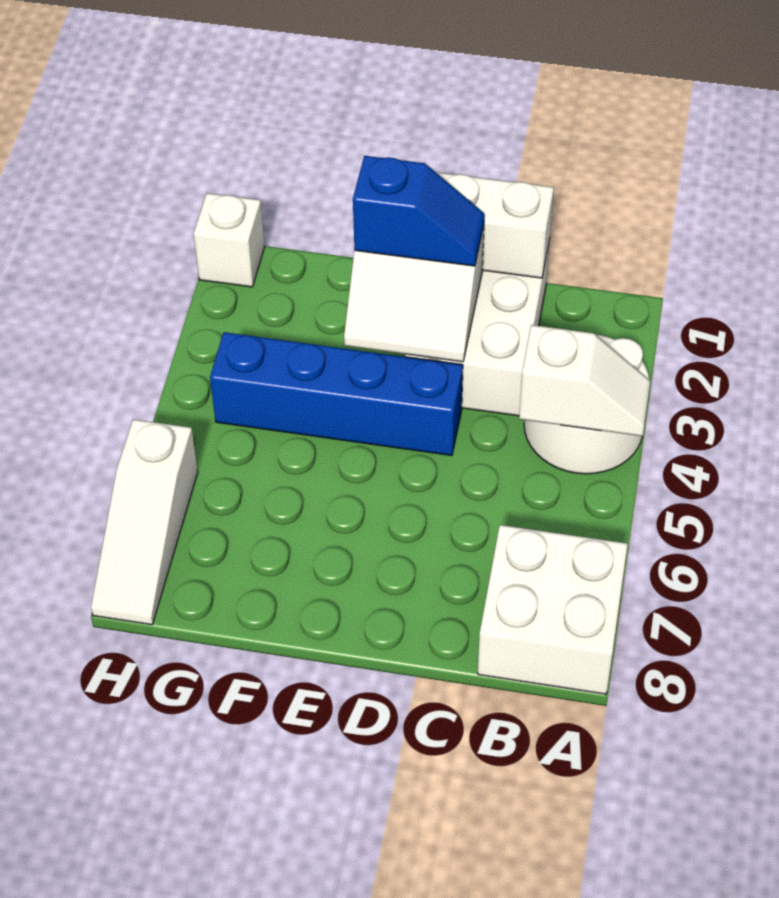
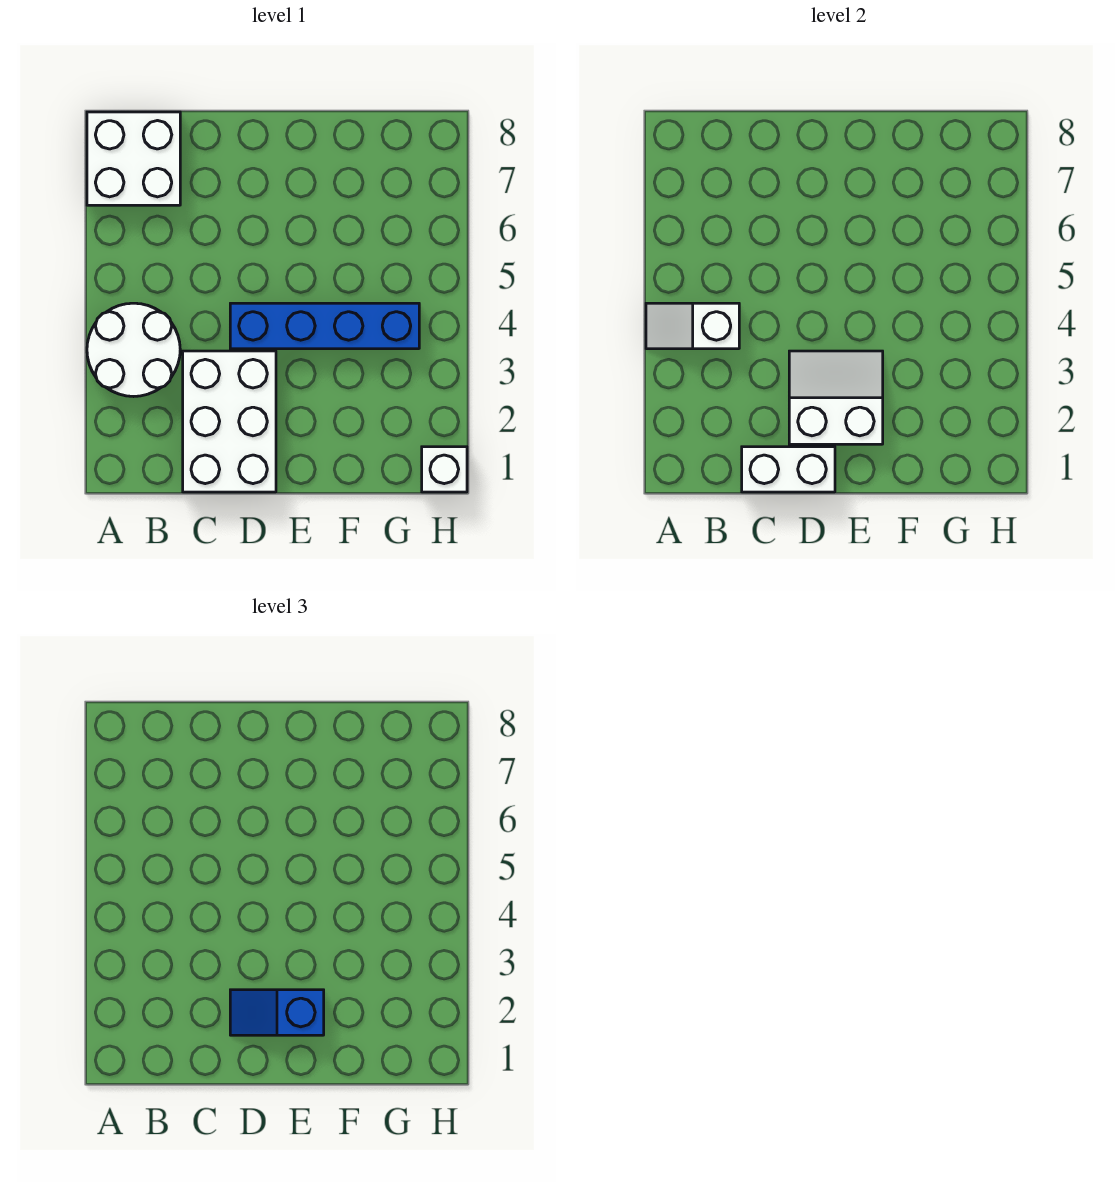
white slope H6:H8 level 1 top 6 -> none

